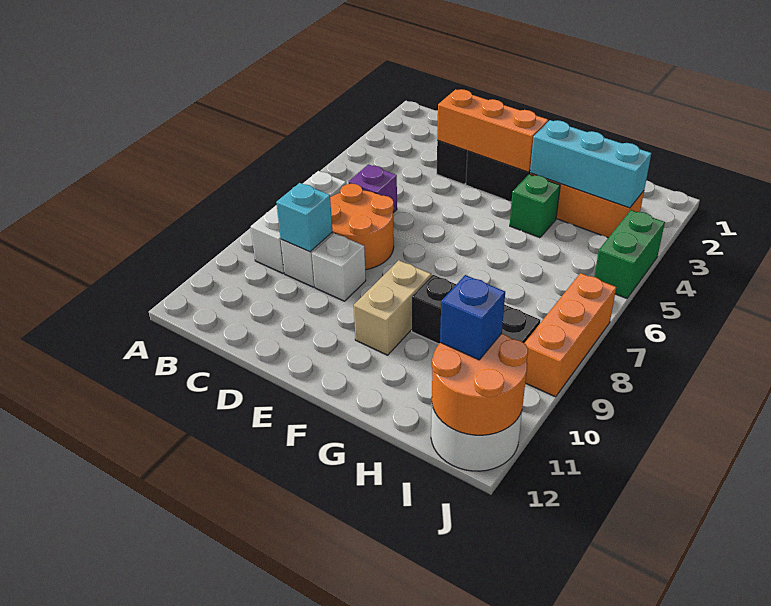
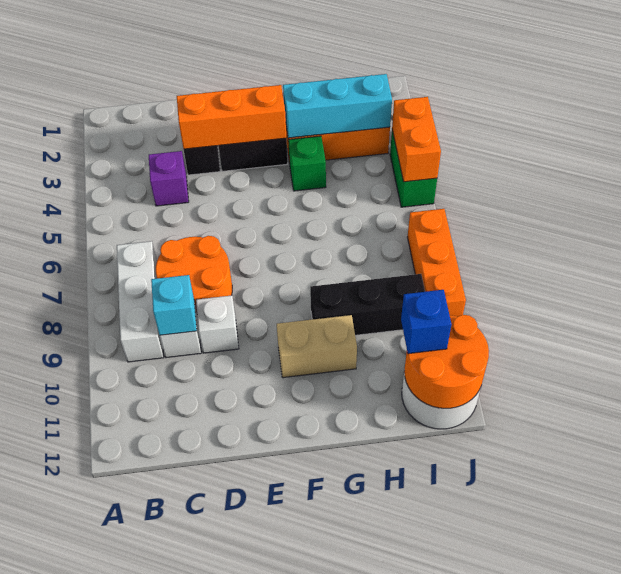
purple brick C6 level 1 -> purple brick C4 level 1
tan brick F9:F10 level 1 -> tan brick F10:G10 level 1
none -> orange brick J4:J5 level 2

